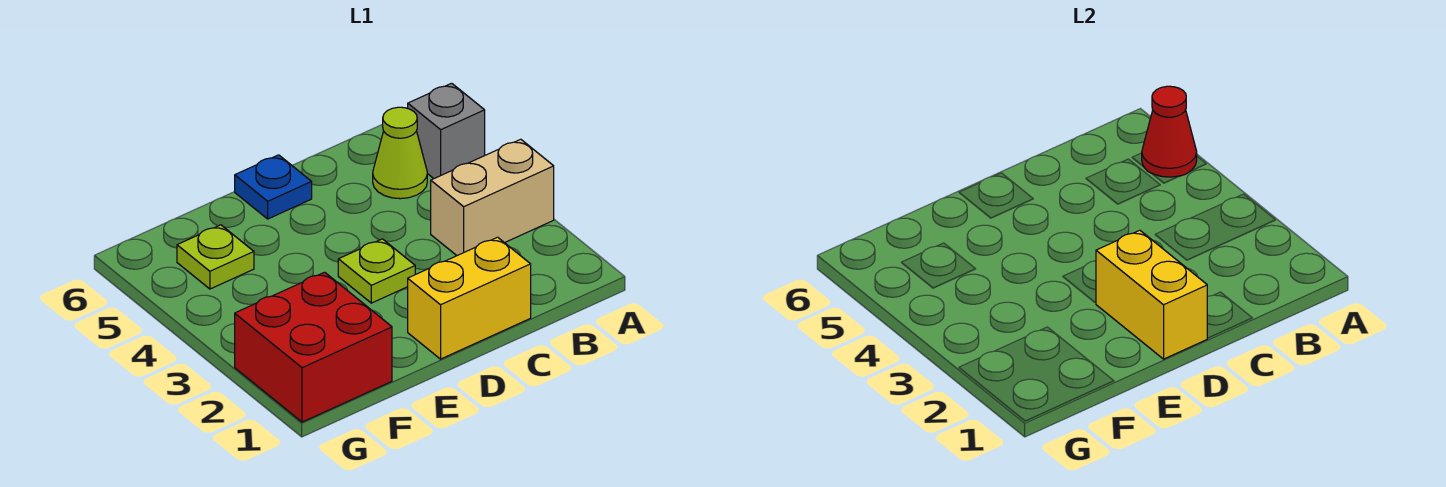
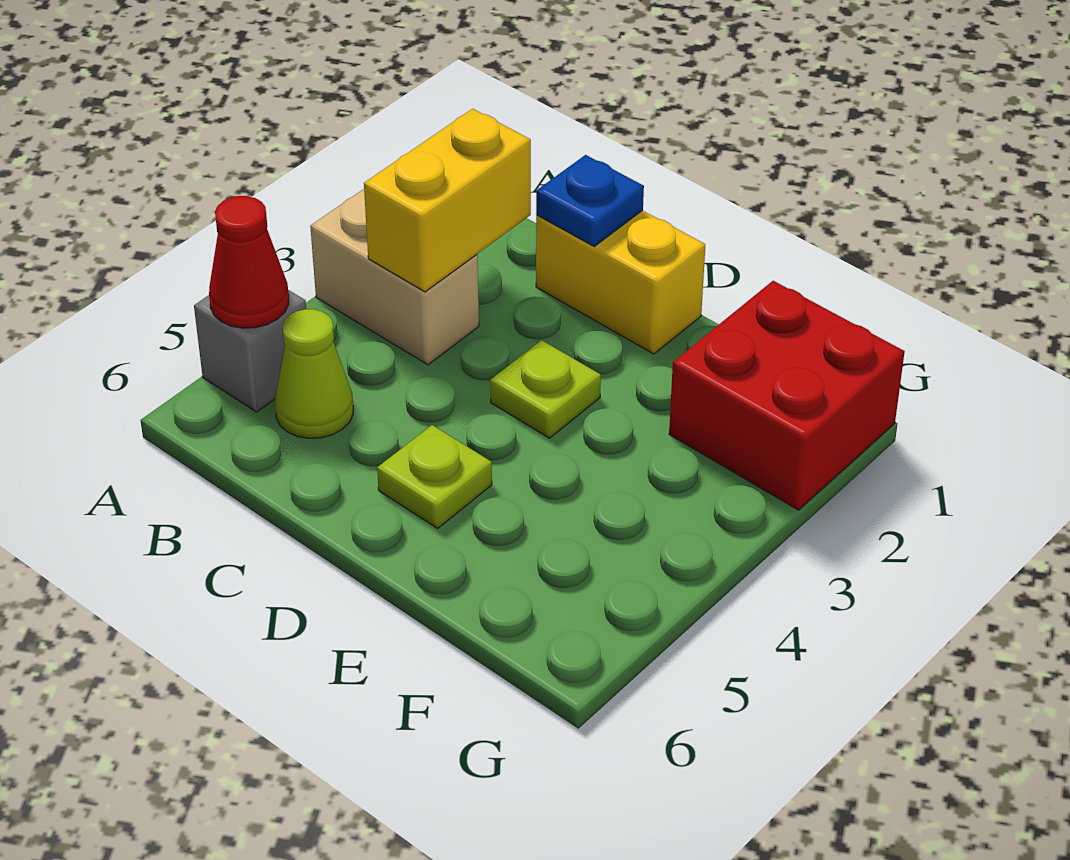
yellow brick D1:D2 level 2 -> yellow brick B2:B3 level 2
blue plate D6 level 1 -> blue plate C1 level 2
lime plate F5 level 1 -> lime plate D5 level 1

